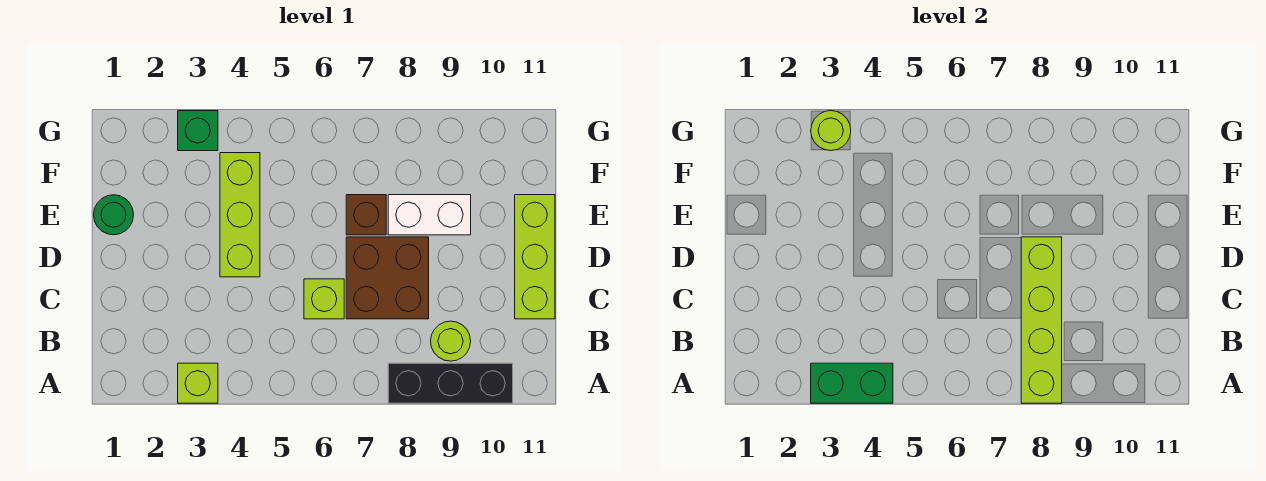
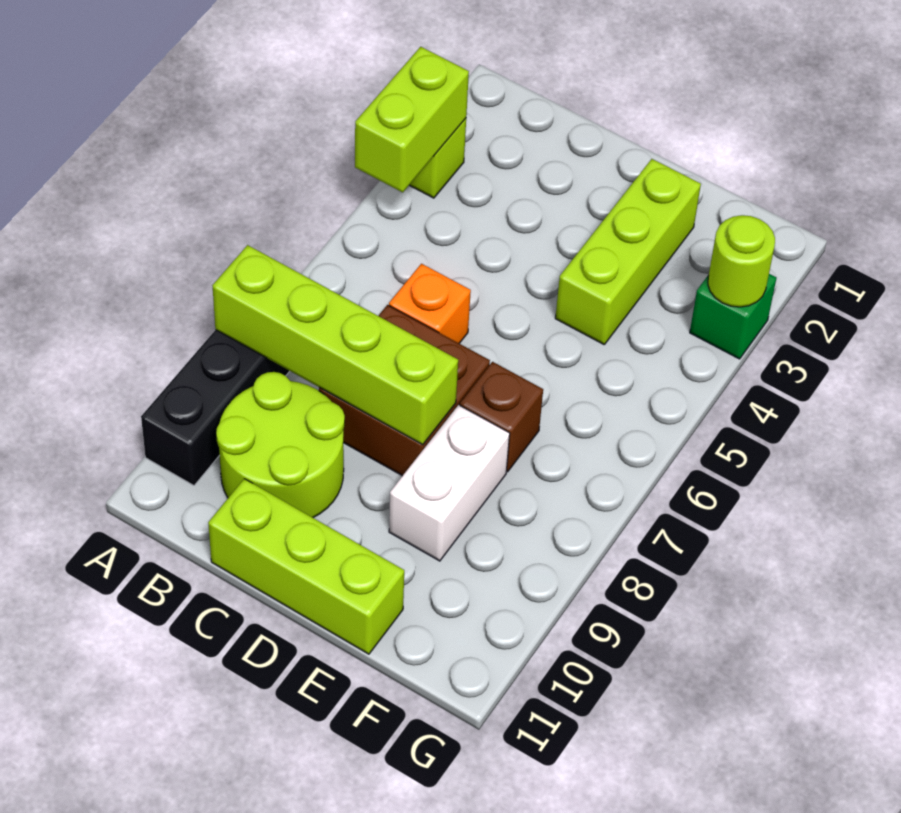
green brick A3:A4 level 2 -> lime brick A3:A4 level 2
lime round brick B9 level 1 -> lime round brick B9:C10 level 1
lime brick C6 level 1 -> orange brick C6 level 1
lime brick D4:F4 level 1 -> lime brick E2:E4 level 1
green round brick E1 level 1 -> none

